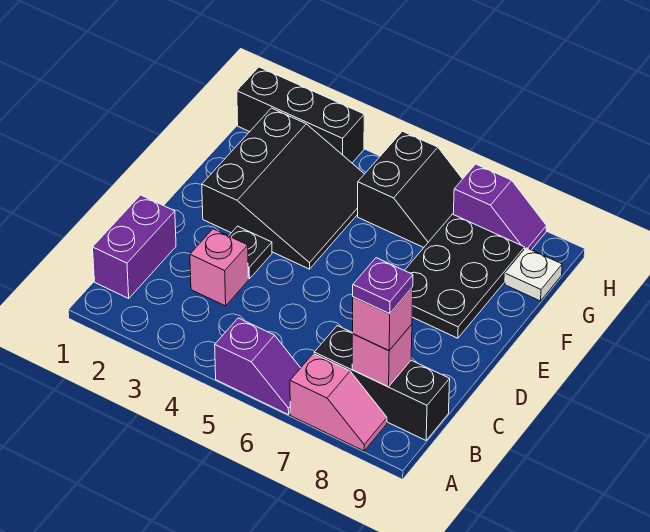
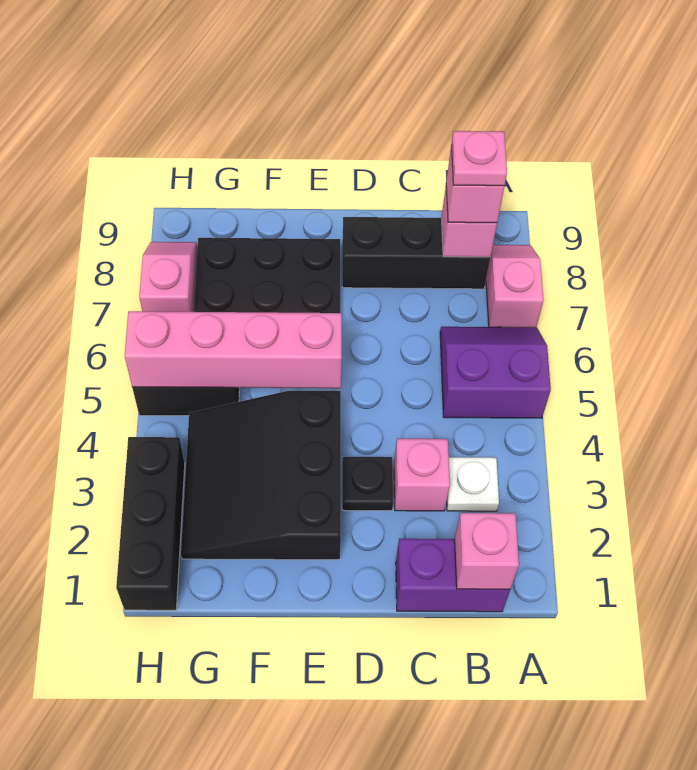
purple slope A5:A6 level 1 top 5 -> purple slope A5:B6 level 1 top 5
none -> pink brick B1 level 2
black brick B7:B9 level 1 -> black brick B8:D8 level 1
purple plate B8 level 4 -> pink plate B8 level 4
black slope E2:G4 level 1 top 2 -> black slope E2:G4 level 1 top E
none -> pink brick E5:H5 level 2
white plate G9 level 1 -> white plate B3 level 1
purple slope H7:H8 level 1 top 7 -> pink slope H7:H8 level 1 top 7

